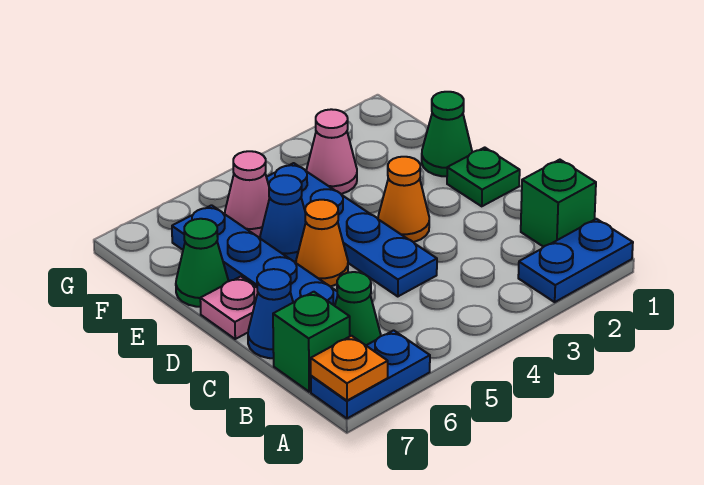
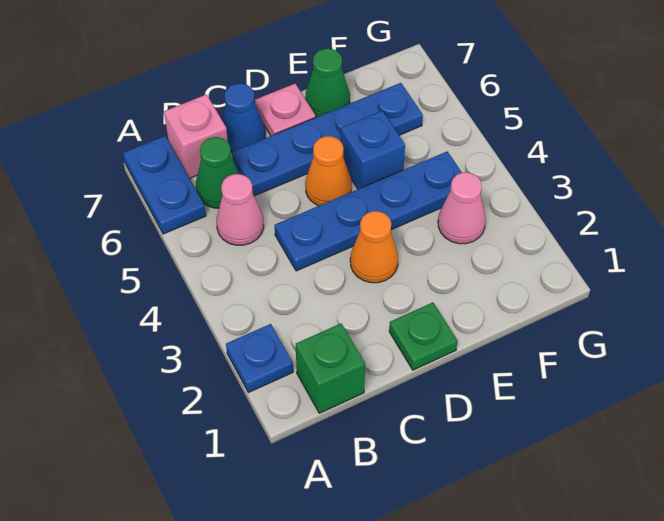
blue plate A1:A2 level 1 -> blue plate A2 level 1
orange plate A7 level 2 -> none
green brick B7 level 1 -> pink brick B7 level 1
green cone E1 level 1 -> none
blue cone E5 level 1 -> blue brick E5 level 1
pink cone F5 level 1 -> pink cone B5 level 1

